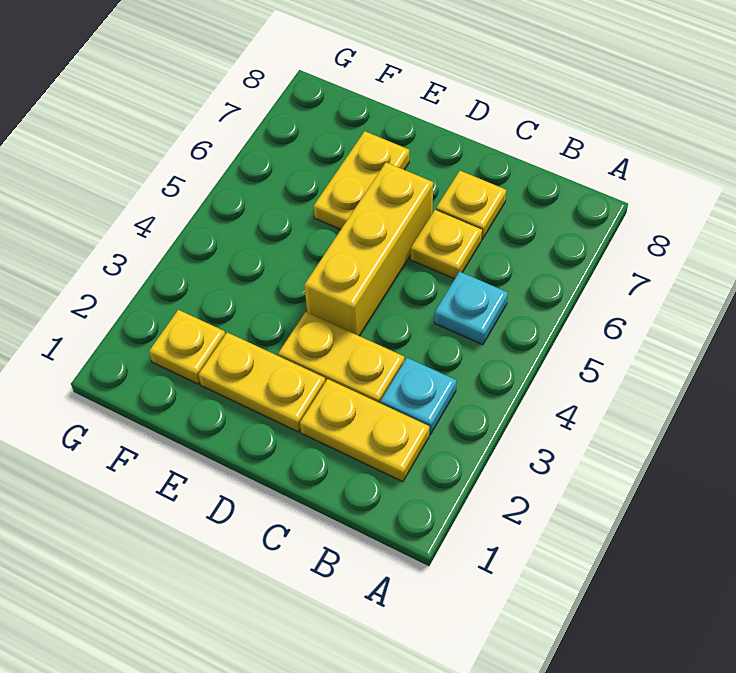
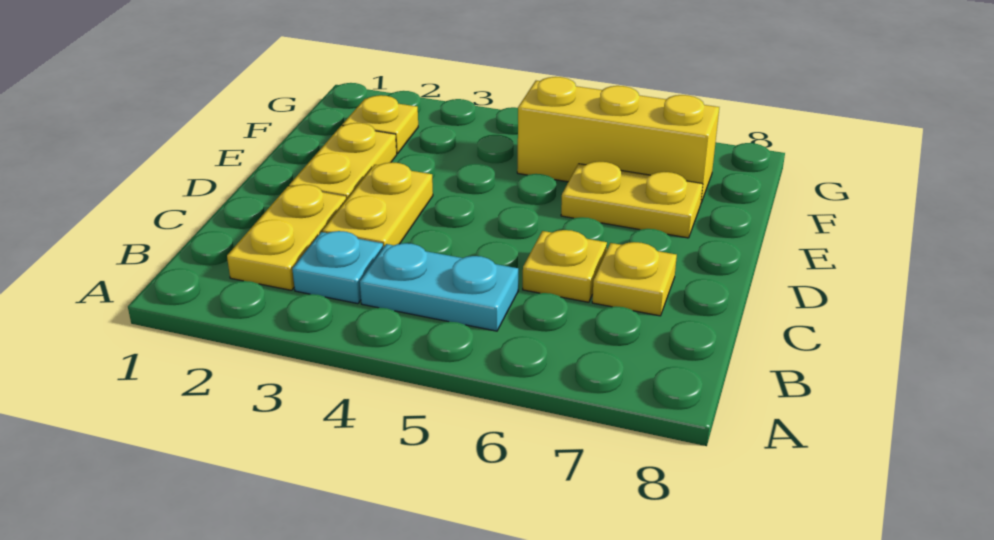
cyan plate B5 level 1 -> cyan plate B4:B5 level 1
yellow brick D4:D6 level 1 -> yellow brick F5:F7 level 1

